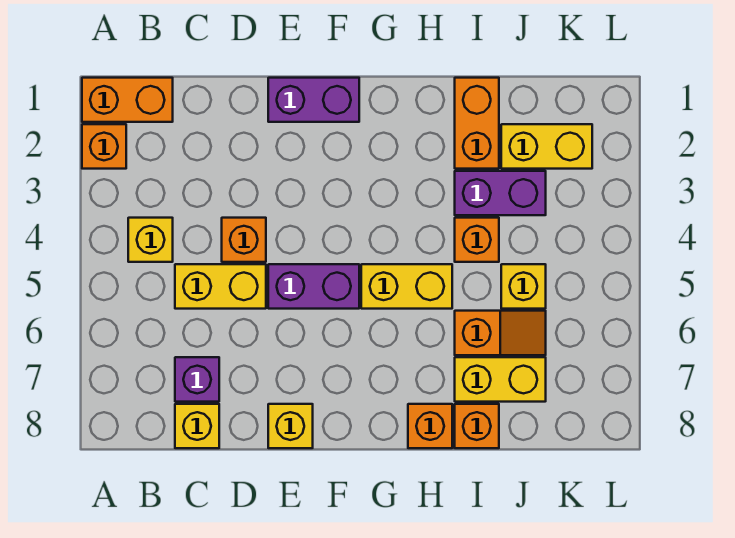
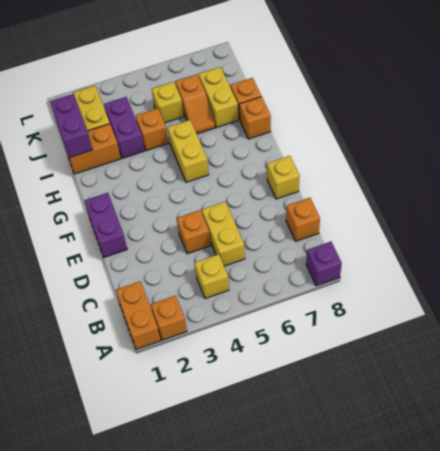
purple brick C7 level 1 -> purple brick A8 level 1
yellow brick C8 level 1 -> orange brick C8 level 1
purple brick E5:F5 level 1 -> purple brick I1:J1 level 2
orange slope I6:J6 level 1 top I -> orange slope I6:J6 level 1 top J

